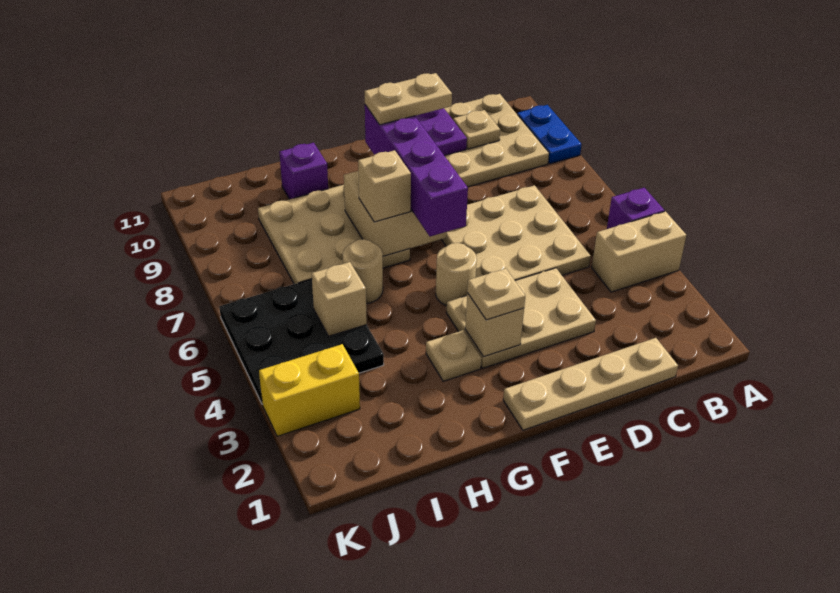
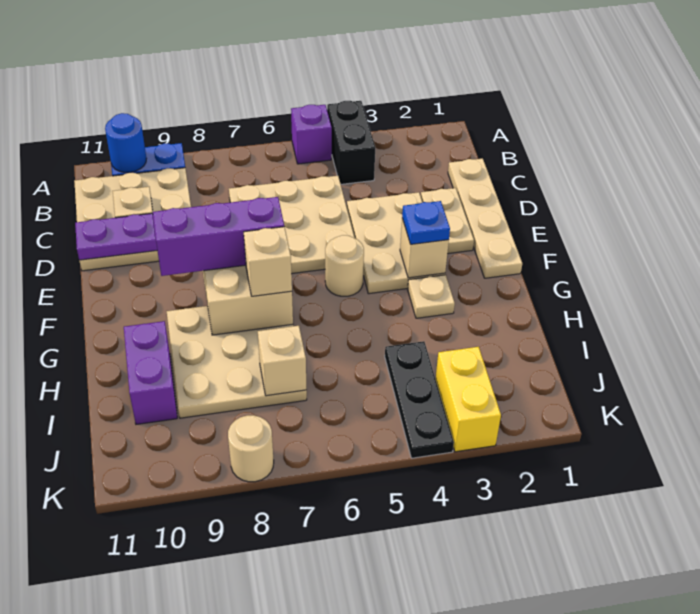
tan brick A4:B4 level 1 -> black brick A4:B4 level 1
none -> blue round brick A10 level 2
tan plate E9:F9 level 4 -> tan plate D2:E2 level 1
tan plate F3 level 3 -> blue plate F3 level 3
purple brick F6:F9 level 3 -> purple brick F7:F9 level 3
tan round brick H6 level 1 -> tan round brick K8 level 1
purple brick H10 level 1 -> purple brick H10:I10 level 1
black plate I4:K6 level 1 -> black plate I4:K4 level 1
tan brick I5 level 2 -> tan brick I7 level 2

